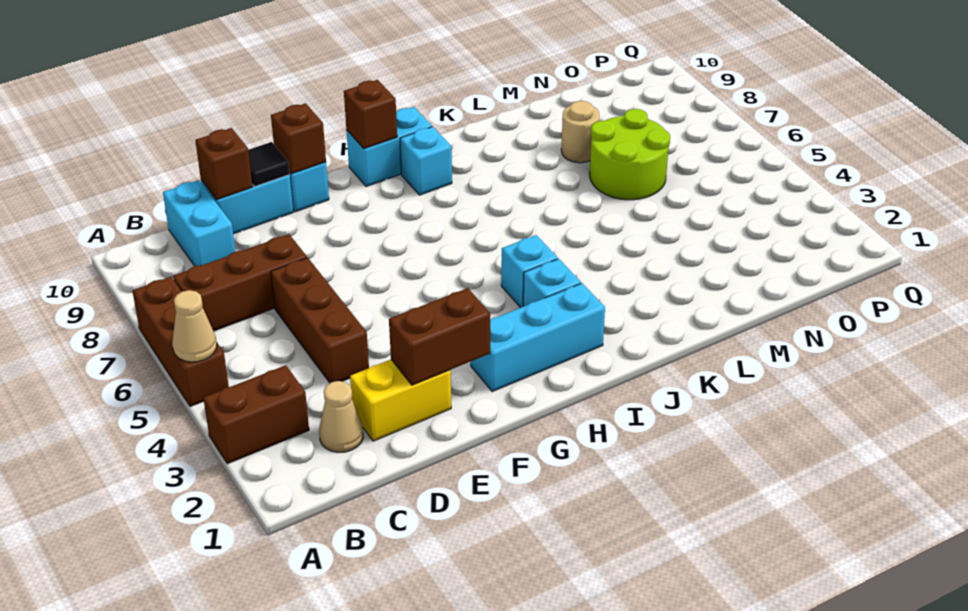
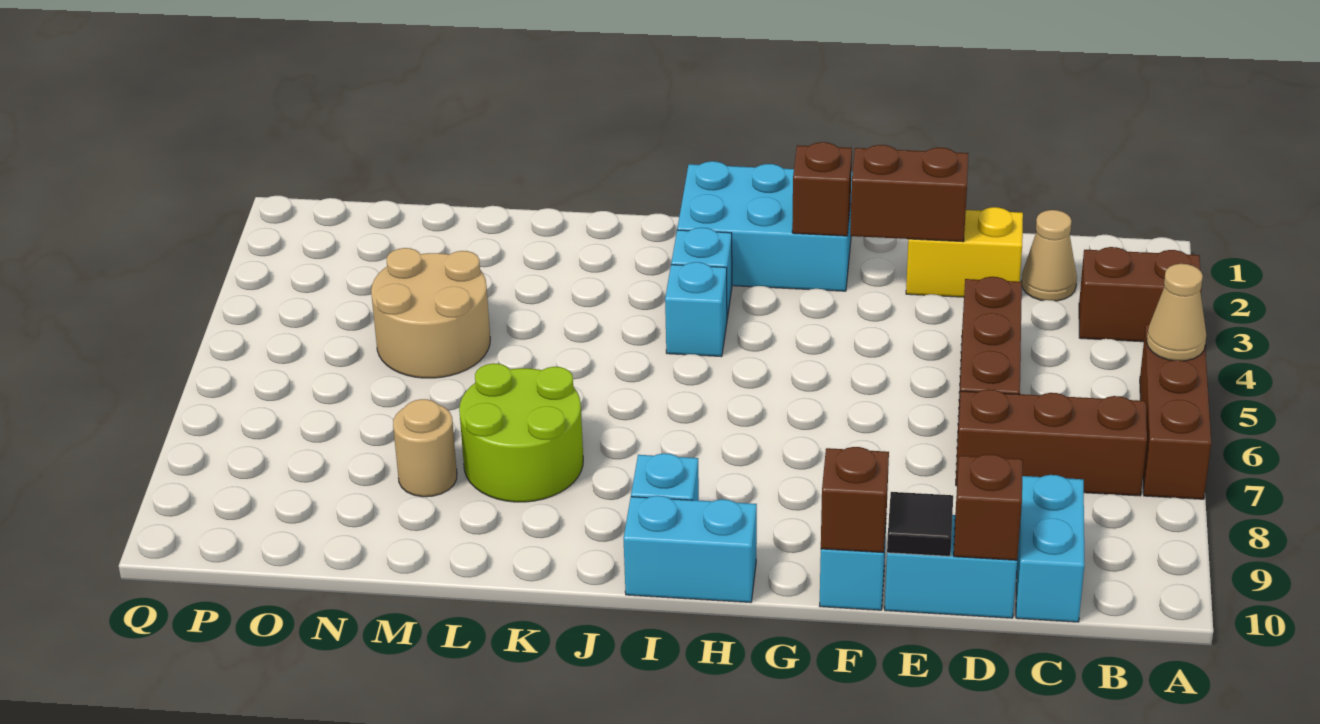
cyan brick G2:I2 level 1 -> cyan brick G1:I2 level 1
brown brick H10 level 2 -> brown brick G2 level 2
none -> tan round brick M4:N5 level 1
lime round brick M6:N7 level 1 -> lime round brick K7:L8 level 1

